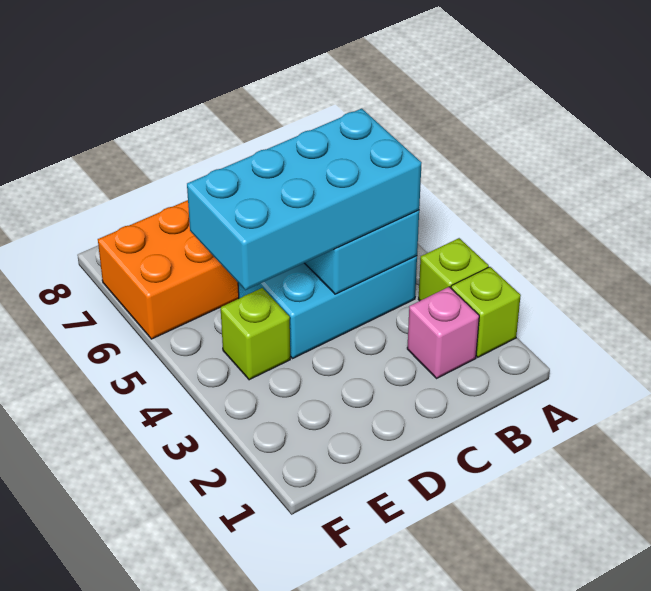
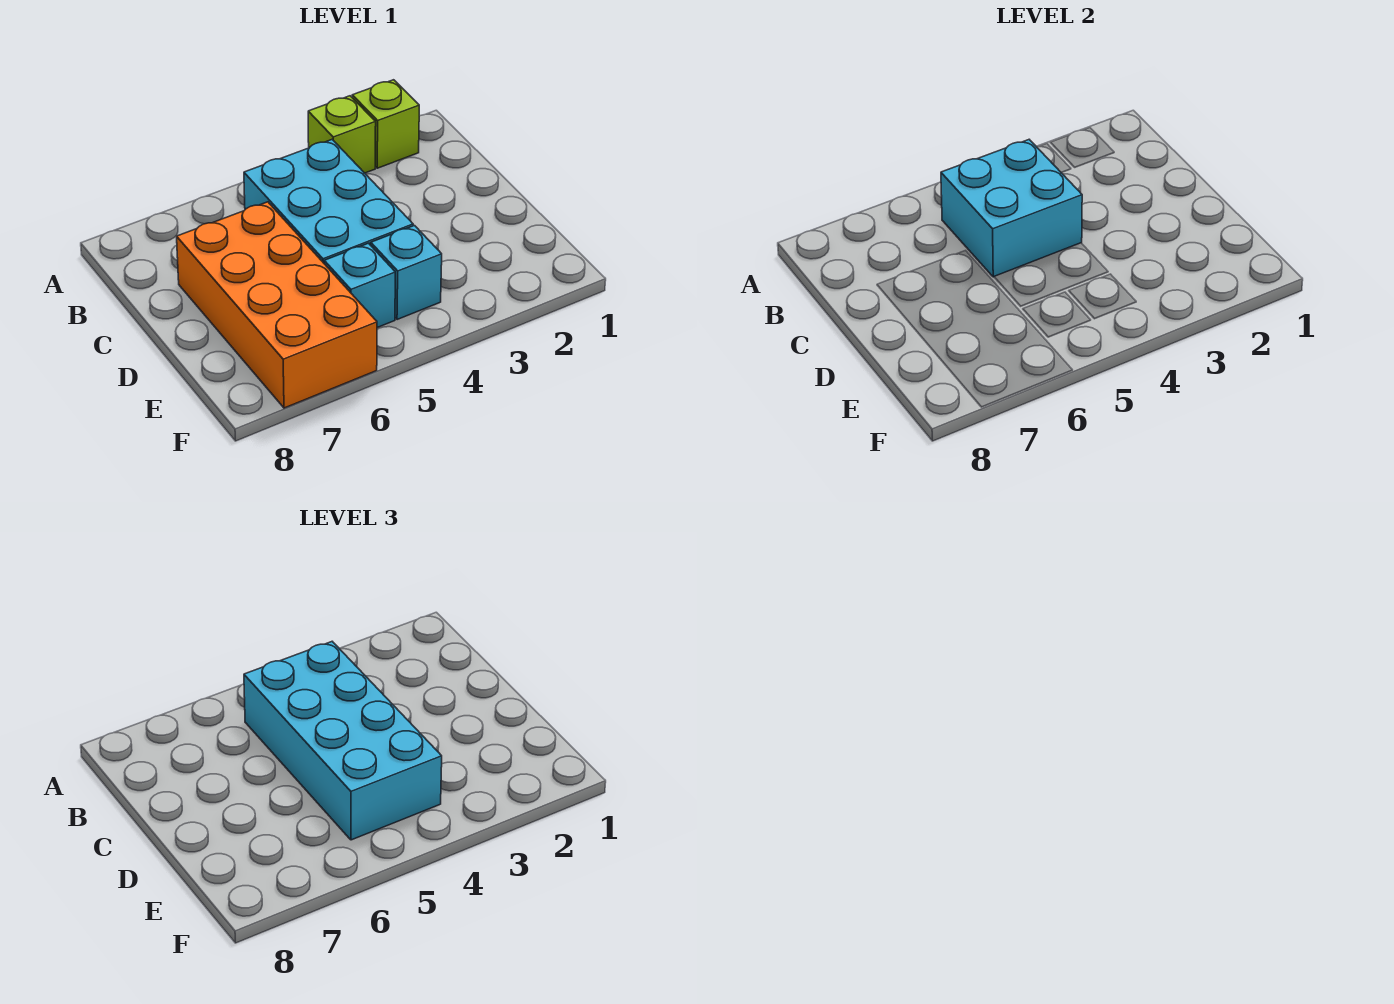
pink brick B2 level 1 -> none
lime brick E4 level 1 -> cyan brick E4 level 1
none -> cyan brick E5 level 1

